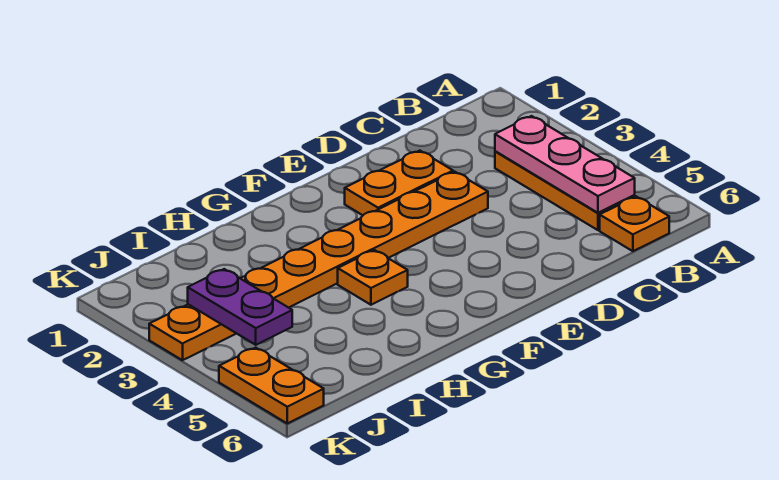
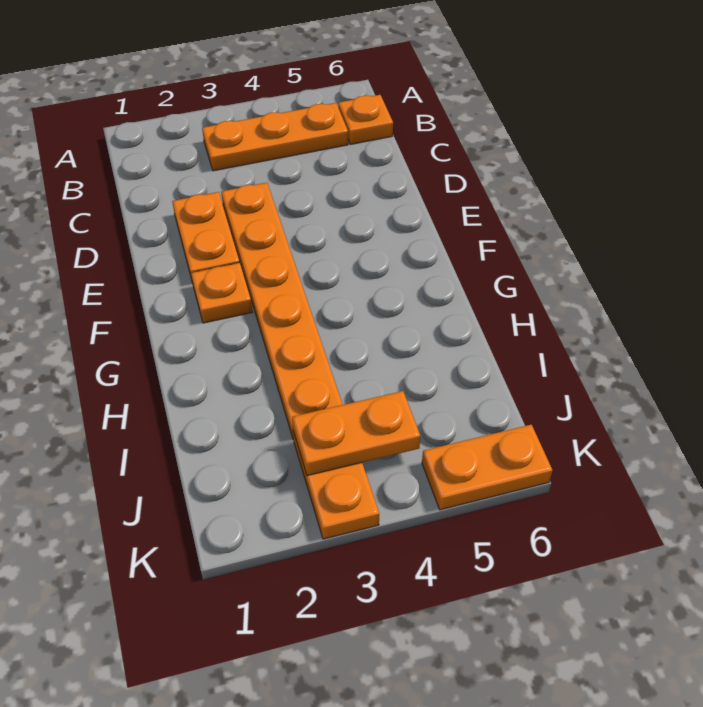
pink plate B3:B5 level 2 -> none
orange plate G4 level 1 -> orange plate F2 level 1
purple plate J3:J4 level 2 -> orange plate J3:J4 level 2

